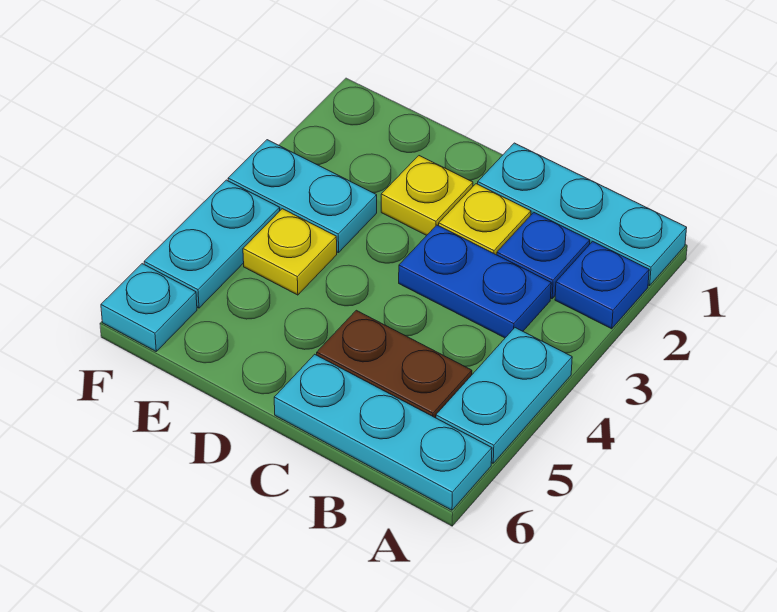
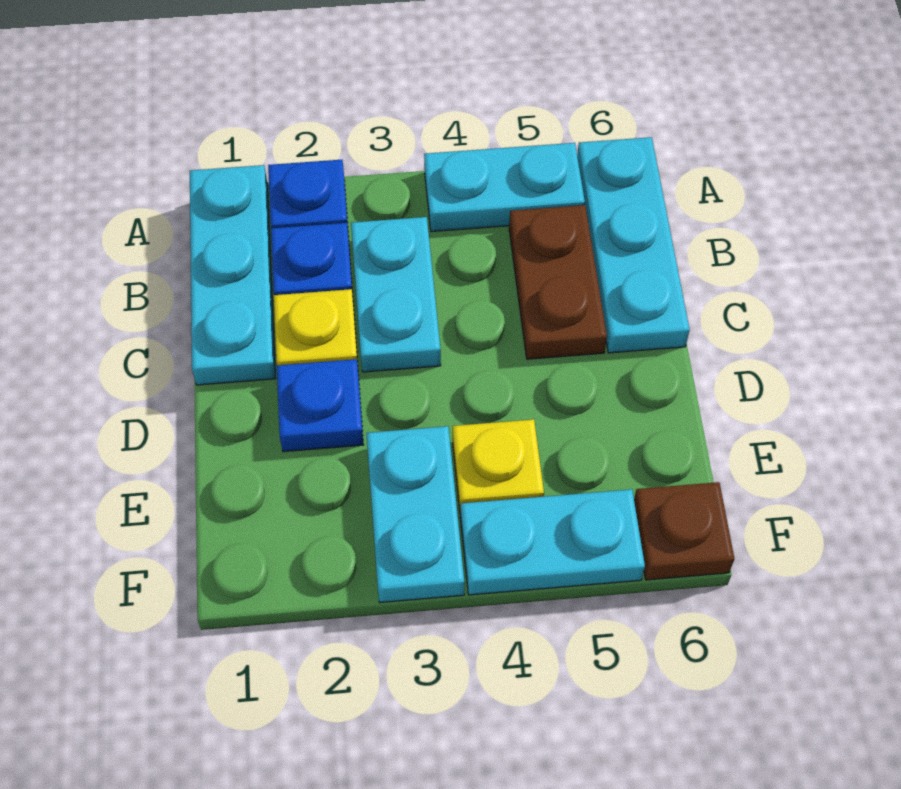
blue plate B3:C3 level 1 -> cyan plate B3:C3 level 1
yellow plate D2 level 1 -> blue plate D2 level 1
cyan plate F6 level 1 -> brown plate F6 level 1

